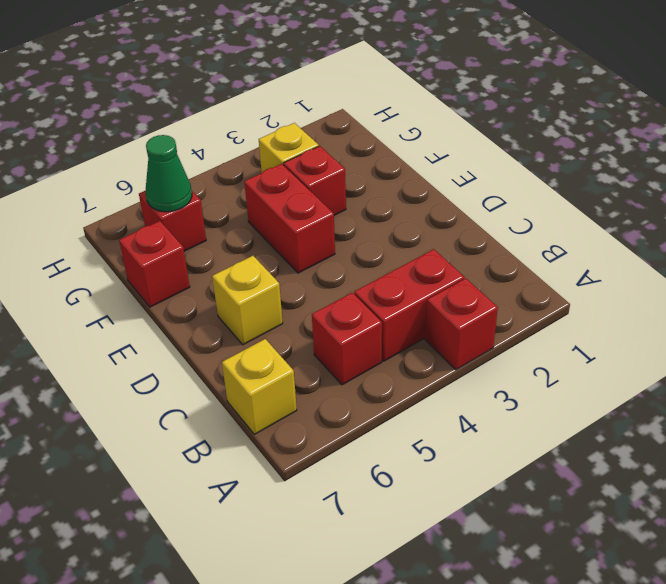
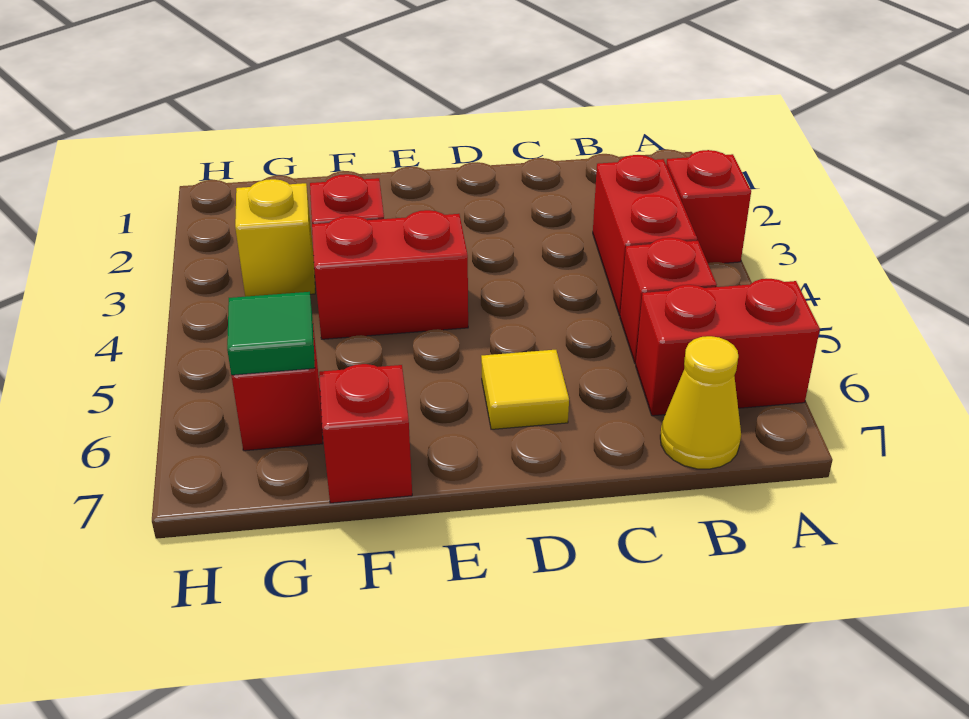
none -> red brick A6:B6 level 1
yellow brick B7 level 1 -> yellow cone B7 level 1
yellow brick D6 level 1 -> yellow tile D6 level 1
green cone G6 level 2 -> green tile G6 level 2

